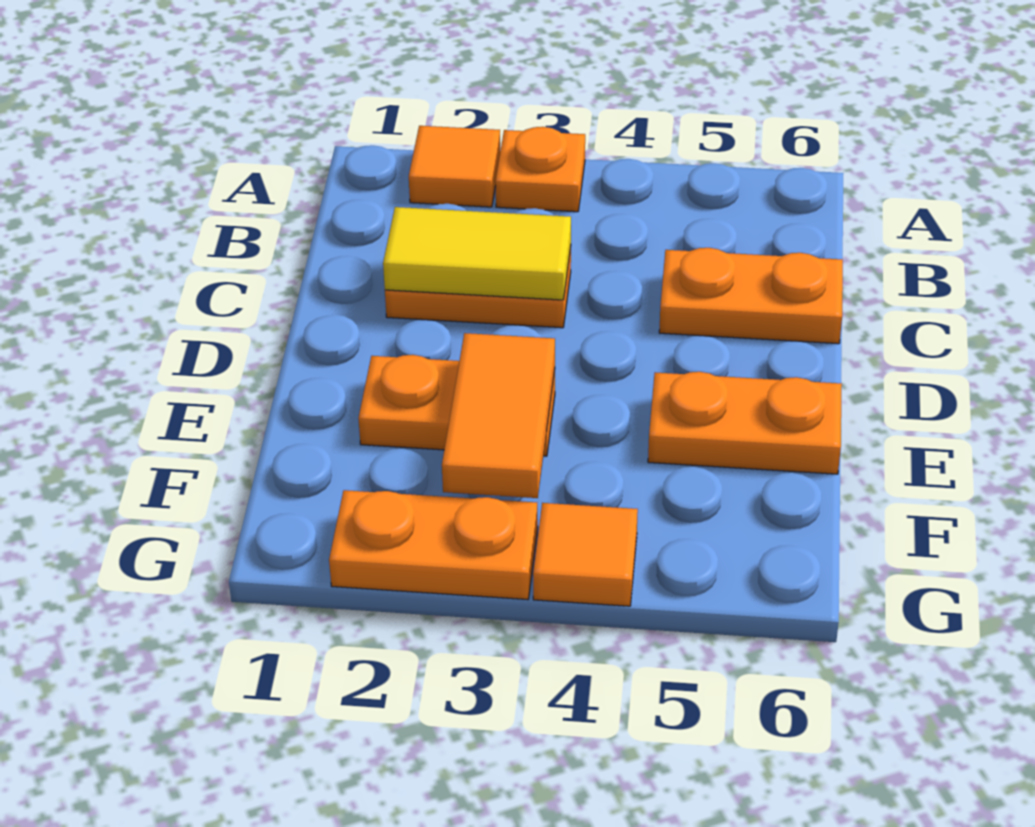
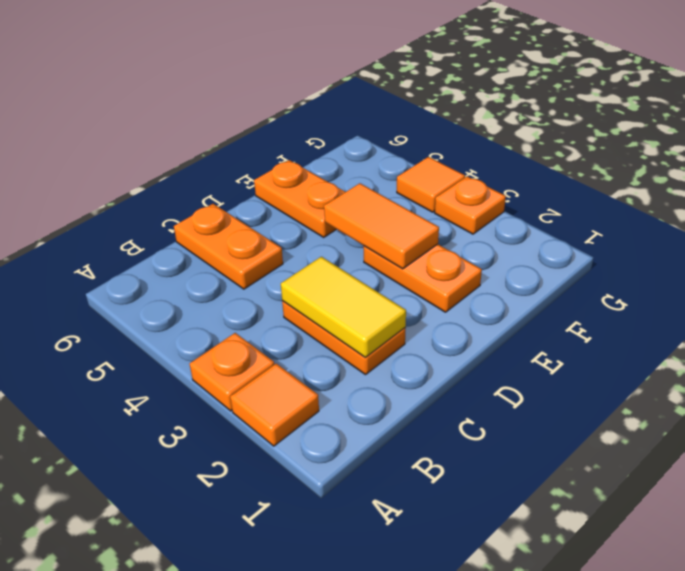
orange tile E3:F3 level 2 -> orange tile E3:E4 level 2
orange plate G2:G3 level 1 -> orange plate G3 level 1

